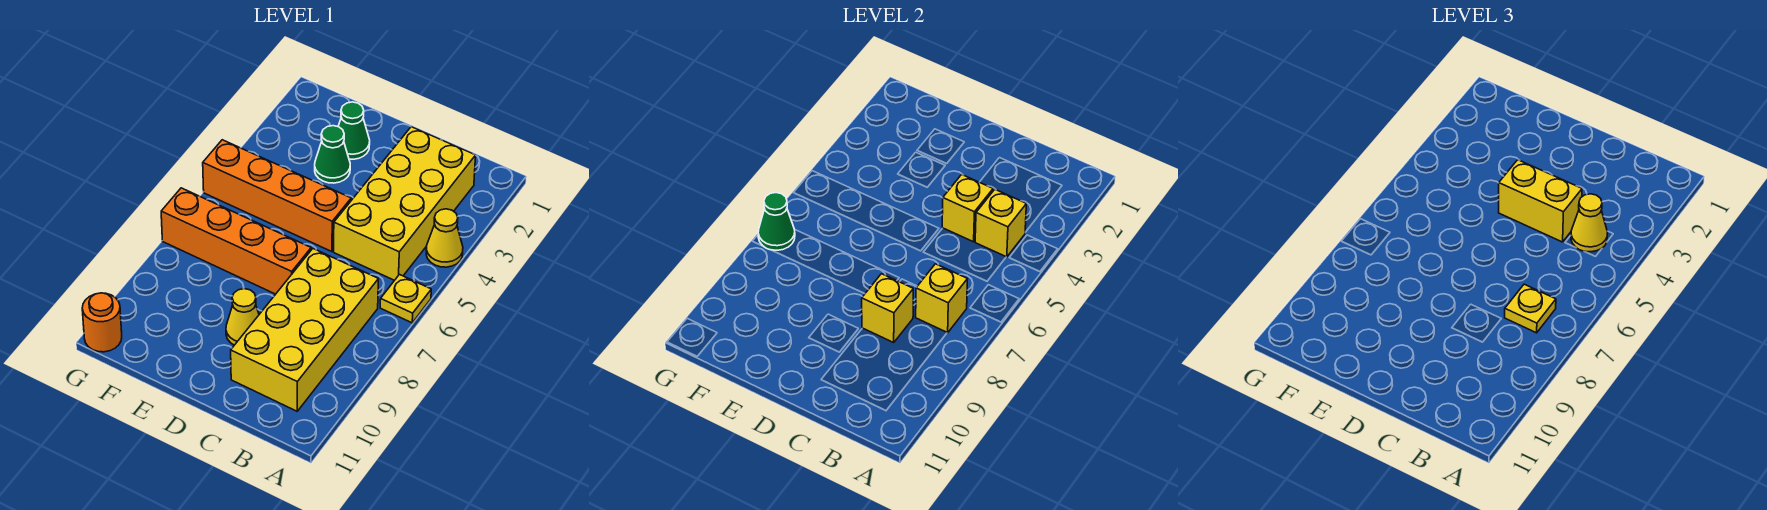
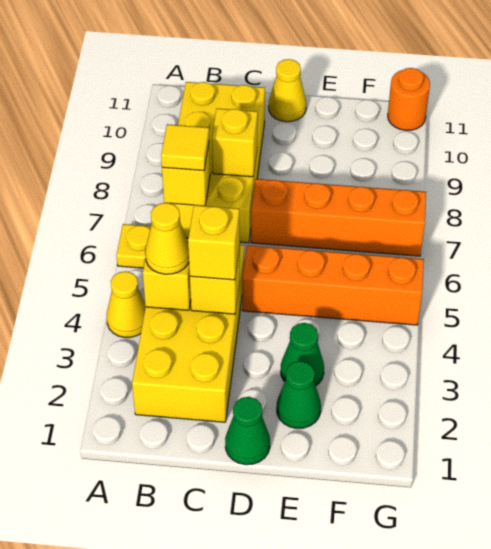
yellow plate B7 level 3 -> yellow tile B7 level 3
yellow brick C4:D4 level 3 -> yellow brick C4 level 3
yellow cone D9 level 1 -> yellow cone D11 level 1
green cone G7 level 2 -> green cone D1 level 1

